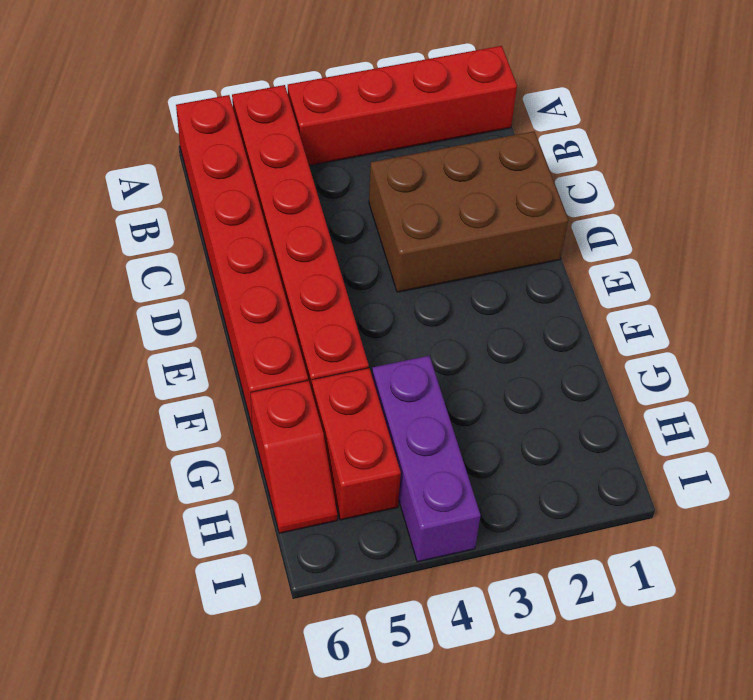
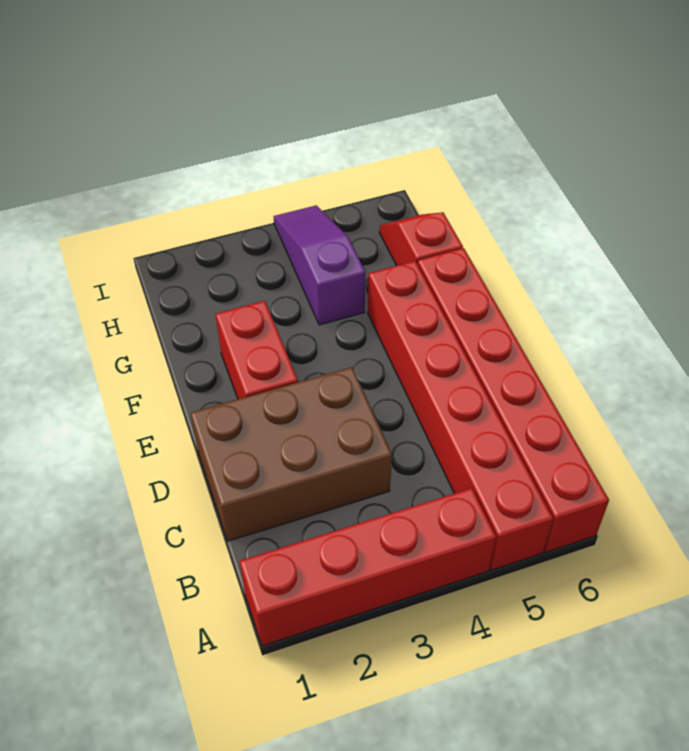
purple brick G4:I4 level 1 -> purple slope G4:I4 level 1 top G
red brick G5:H5 level 1 -> red brick E2:F2 level 1

